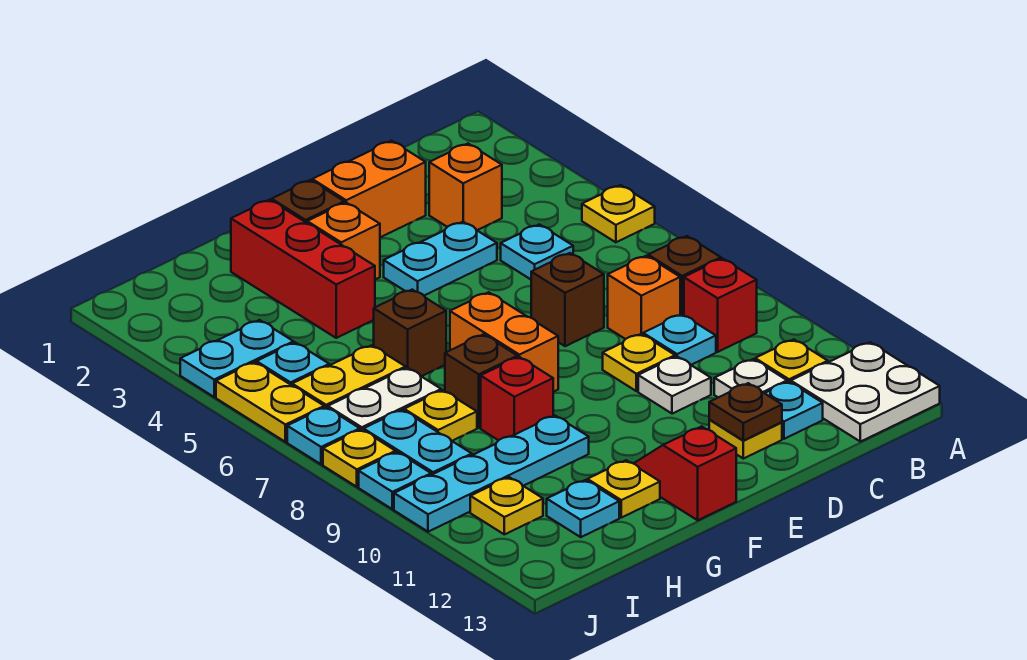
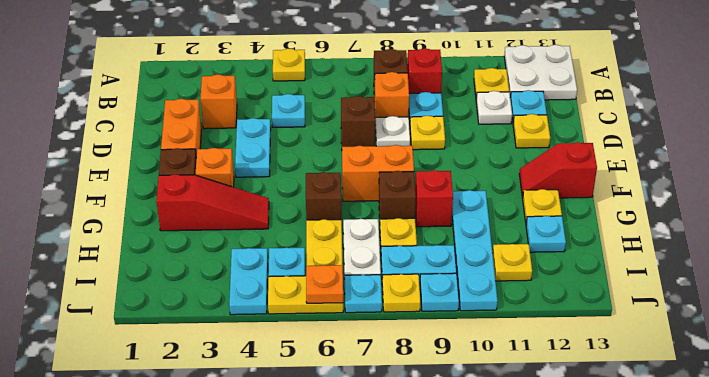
white plate D10 level 1 -> white plate D8 level 1
brown plate D12 level 2 -> none
red brick G2:G4 level 1 -> red slope G2:G4 level 1 top 2
none -> orange plate J6 level 2

